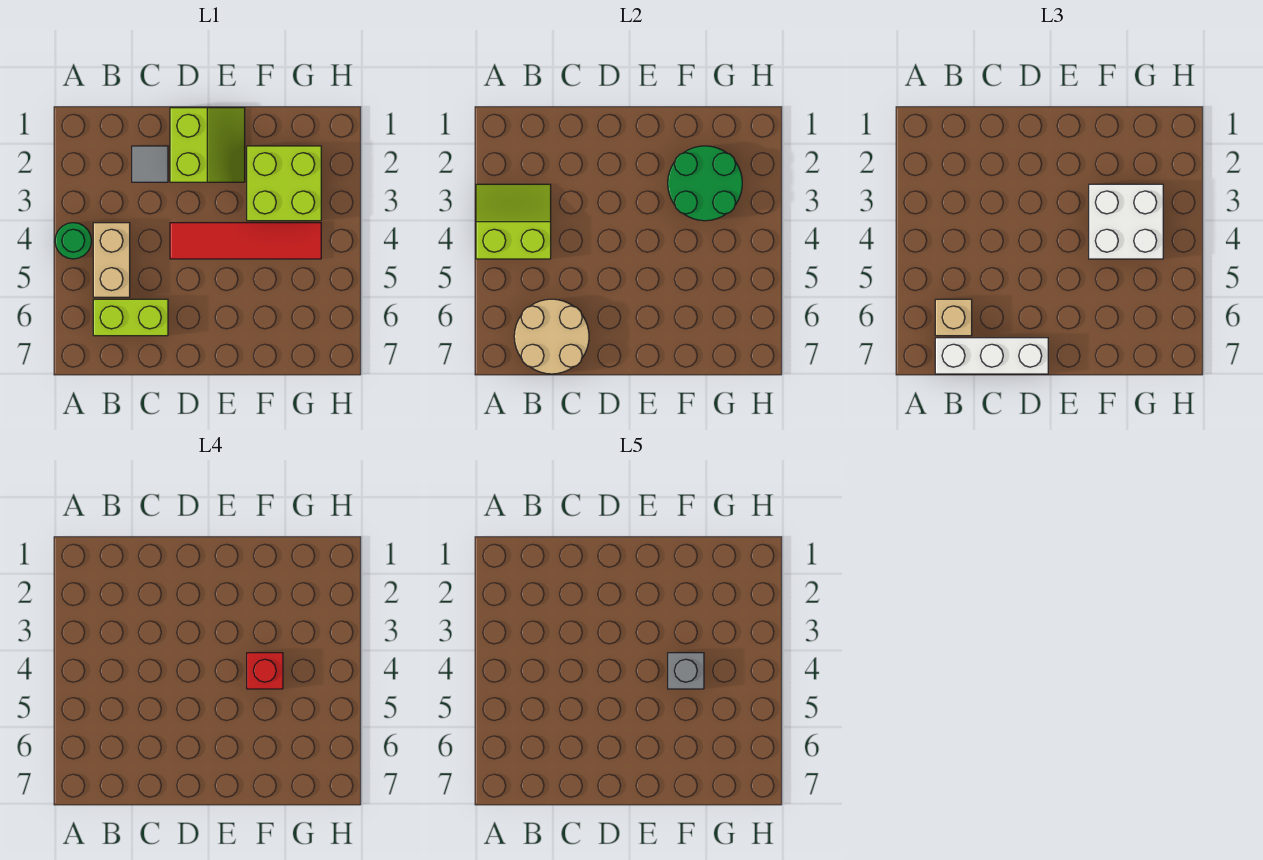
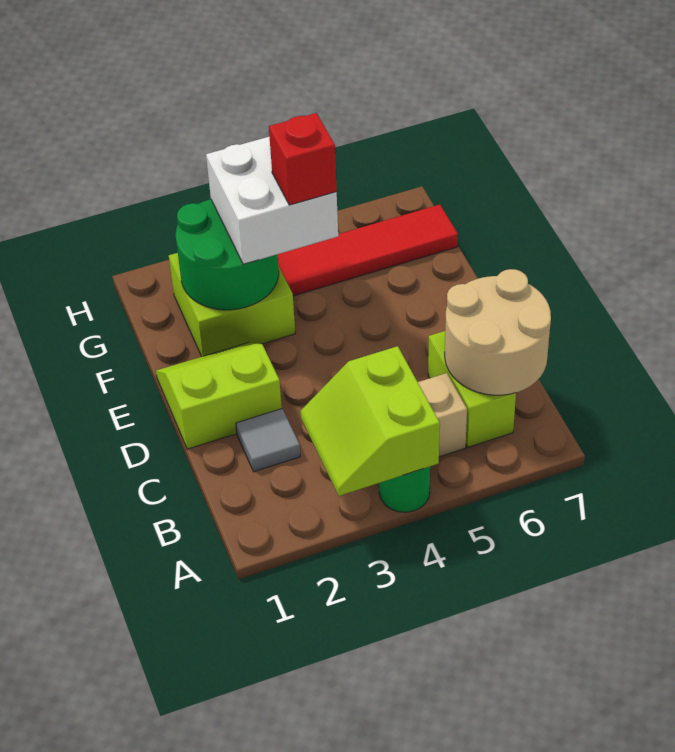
tan brick B6 level 3 -> none
white brick B7:D7 level 3 -> none
red tile D4:G4 level 1 -> red tile G4:G7 level 1
grey brick F4 level 5 -> none

